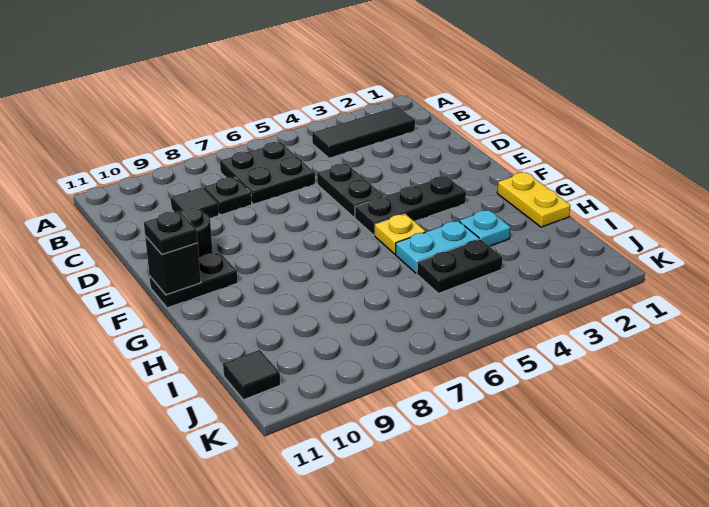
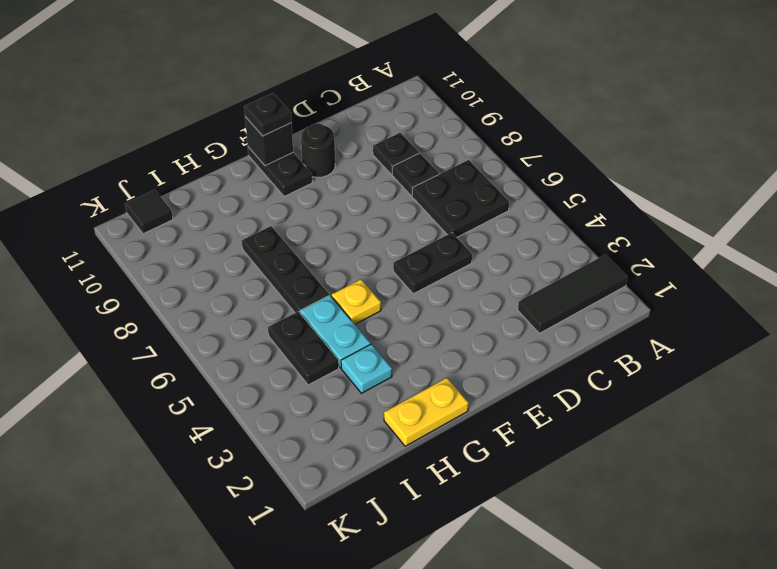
black tile B2:B4 level 1 -> black tile A2:C2 level 1
black tile C9 level 1 -> black plate C9 level 1
black plate F3:F5 level 1 -> black plate H6:H8 level 1

